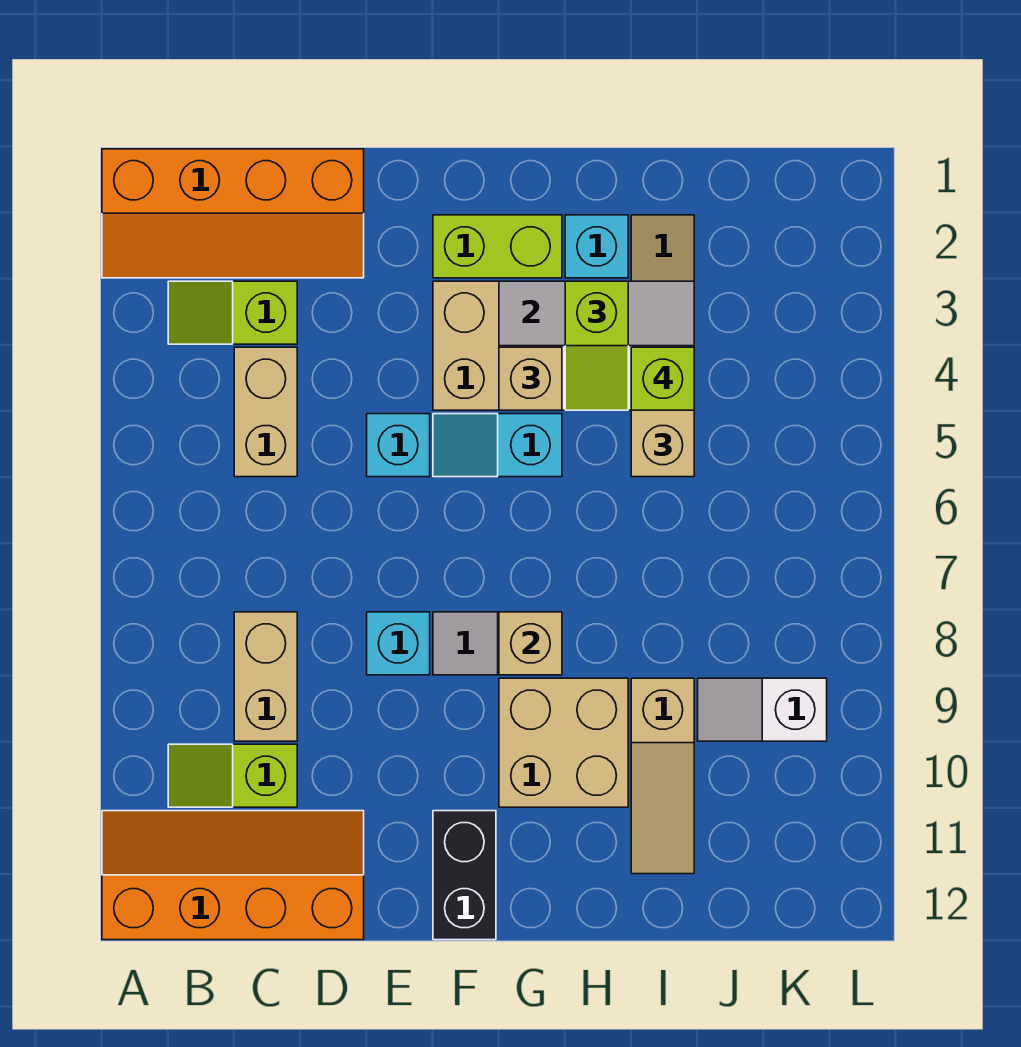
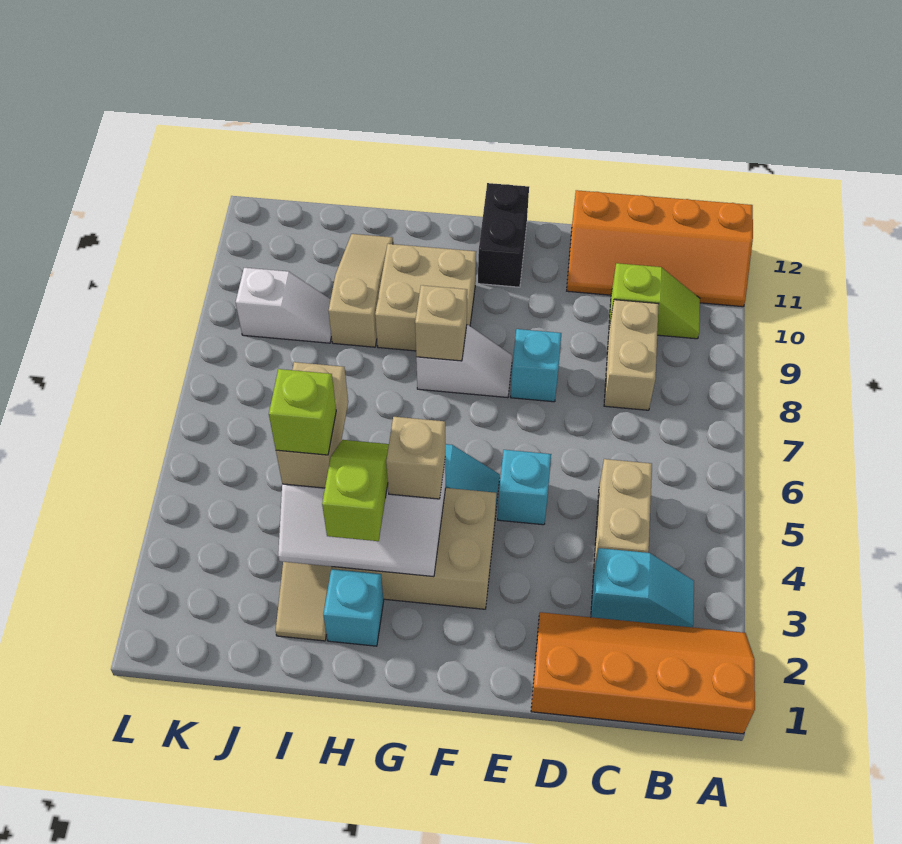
lime slope B3:C3 level 1 top C -> cyan slope B3:C3 level 1 top C
lime brick F2:G2 level 1 -> none

